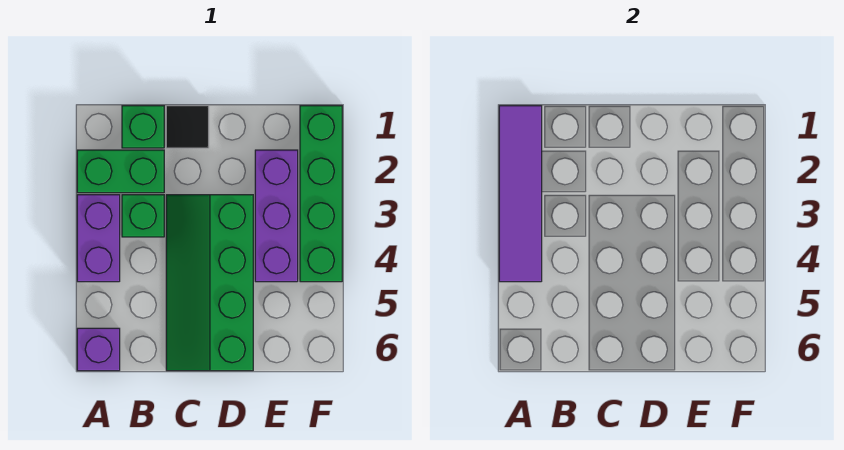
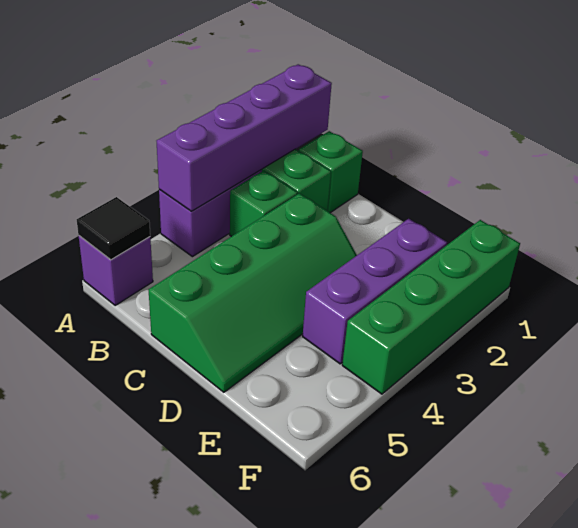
purple tile A1:A4 level 2 -> purple brick A1:A4 level 2
black tile C1 level 1 -> black tile A6 level 2
green slope C3:D6 level 1 top D -> green slope C3:D6 level 1 top C

